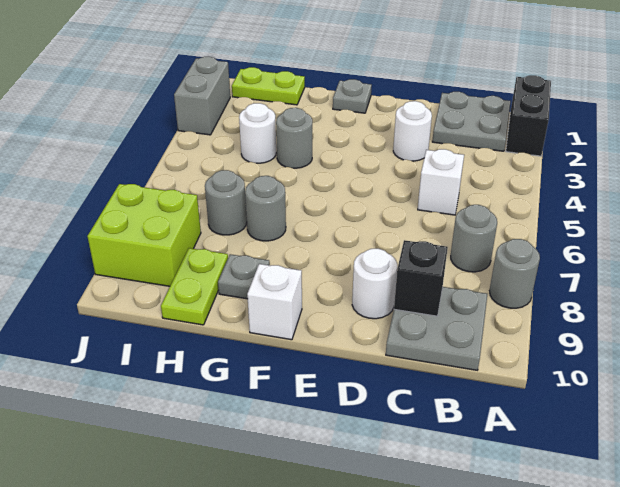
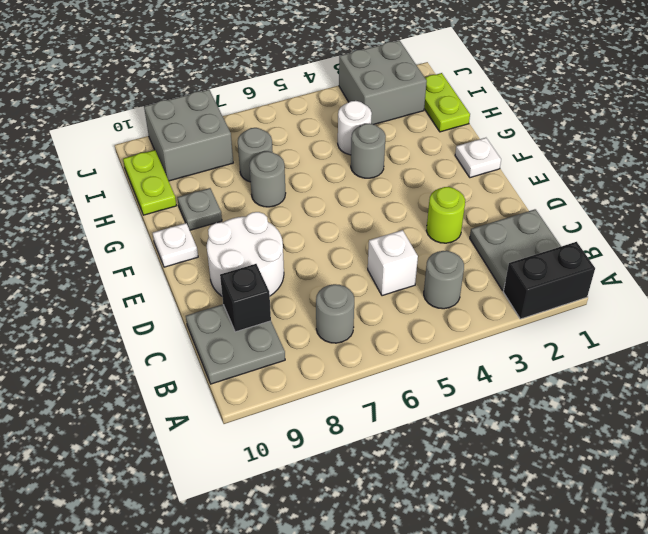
grey round brick A8 level 1 -> grey round brick B4 level 1
white round brick D3 level 1 -> lime round brick D3 level 1
white round brick D9 level 1 -> white round brick D8:E9 level 1
grey plate F1 level 1 -> white plate F1 level 1
white brick F10 level 1 -> white plate F10 level 1
lime plate H9:H10 level 1 -> lime plate H10:I10 level 1
lime brick I8:J9 level 1 -> grey brick I8:J9 level 1
grey brick J2:J3 level 1 -> grey brick I2:J3 level 1

